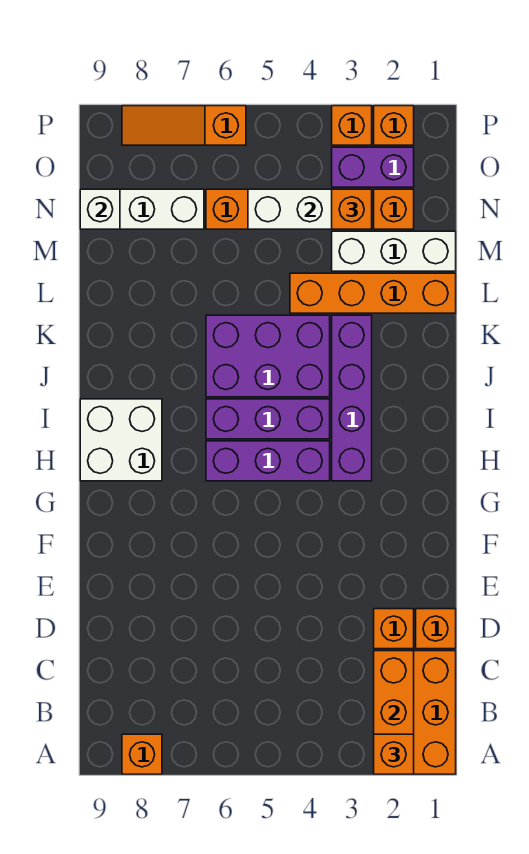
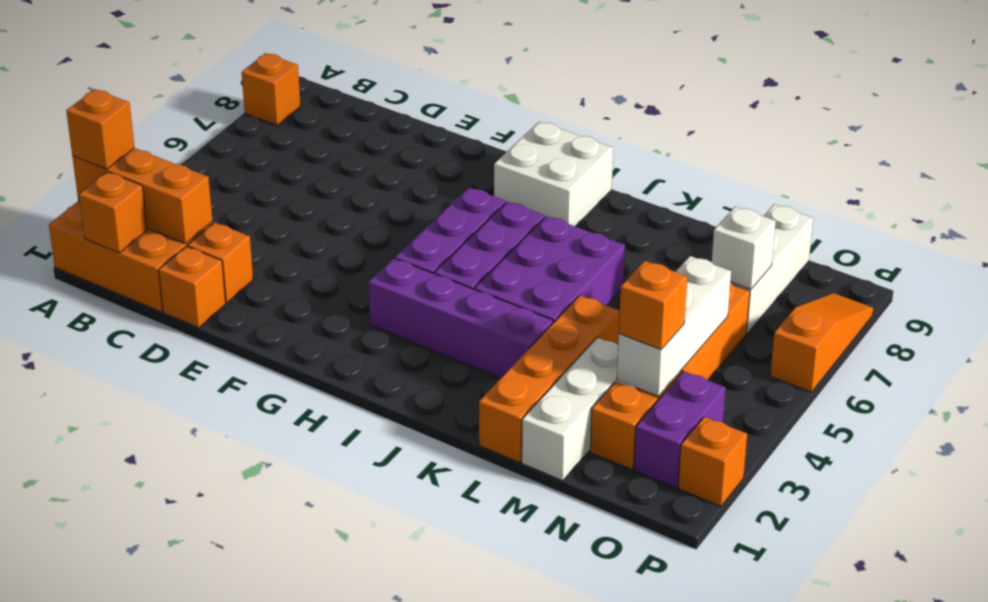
white brick N9 level 2 -> white brick N7 level 2
orange brick P3 level 1 -> orange brick B1 level 2

